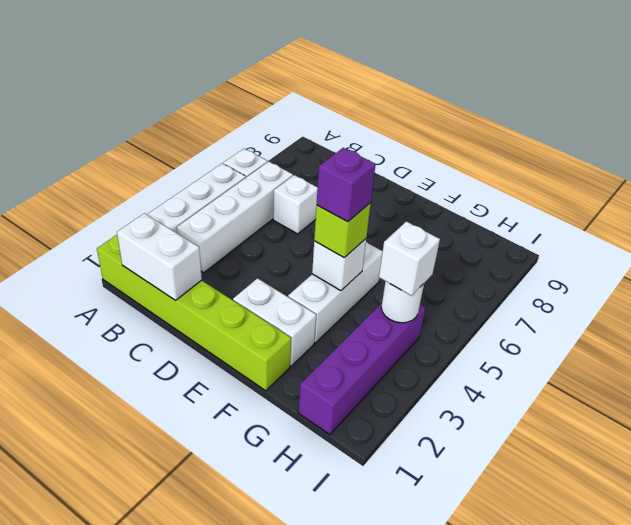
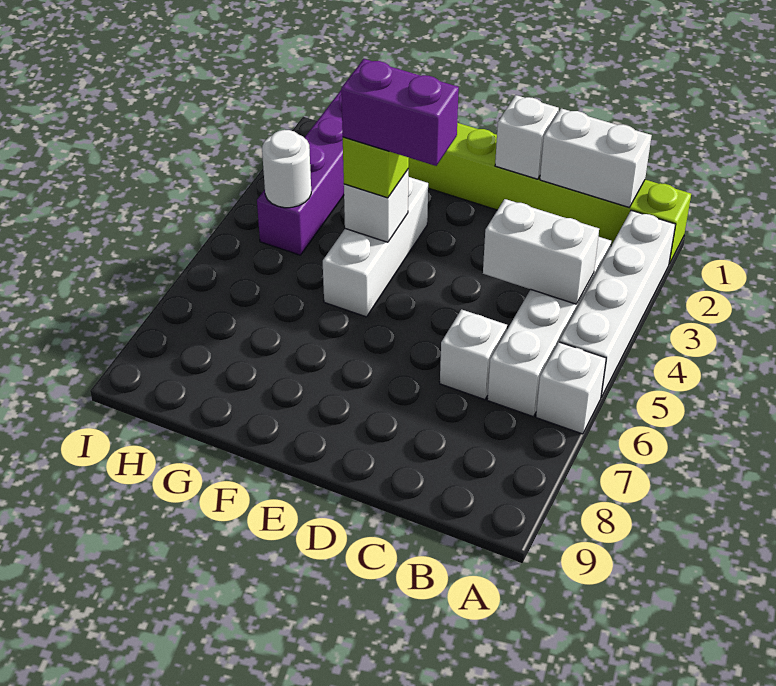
white brick E2:F2 level 1 -> white brick B4:C4 level 2
purple brick F4 level 4 -> purple brick E4:F4 level 4
white brick H4 level 3 -> white brick D1 level 2

